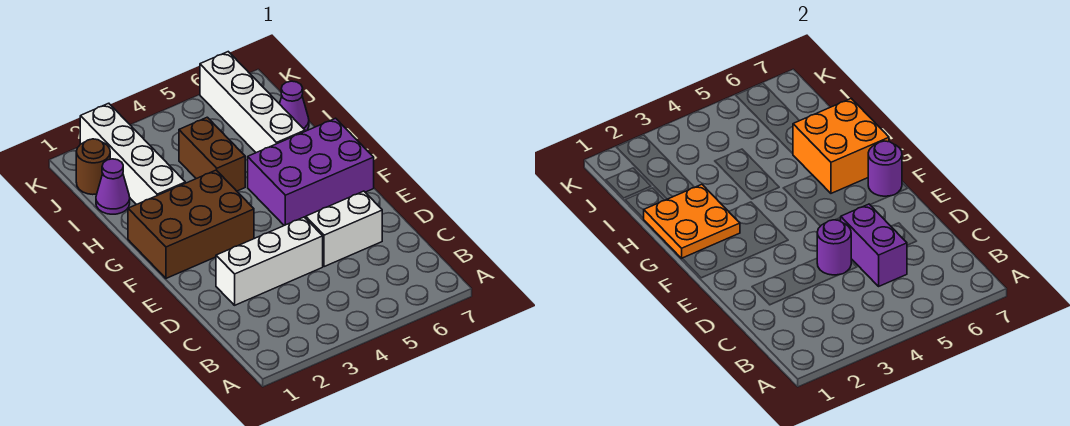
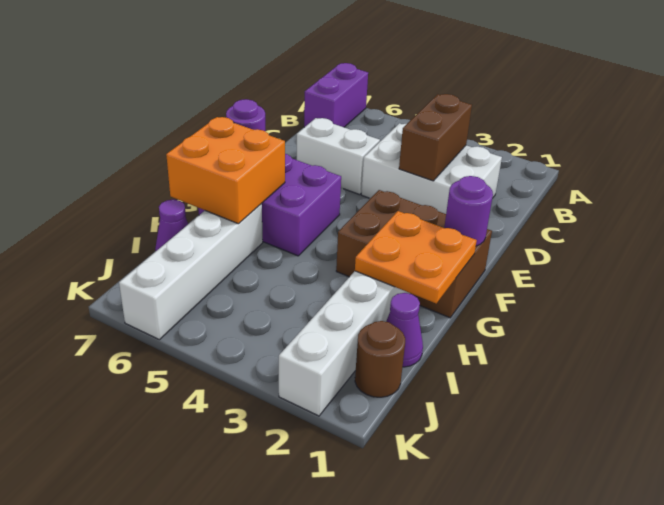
purple brick C5:D5 level 2 -> purple brick A7:B7 level 1
white brick D2:D4 level 1 -> white brick C2:D4 level 1
purple round brick D4 level 2 -> purple round brick F1 level 2
brown brick H4:I4 level 1 -> brown brick C3:D3 level 2

